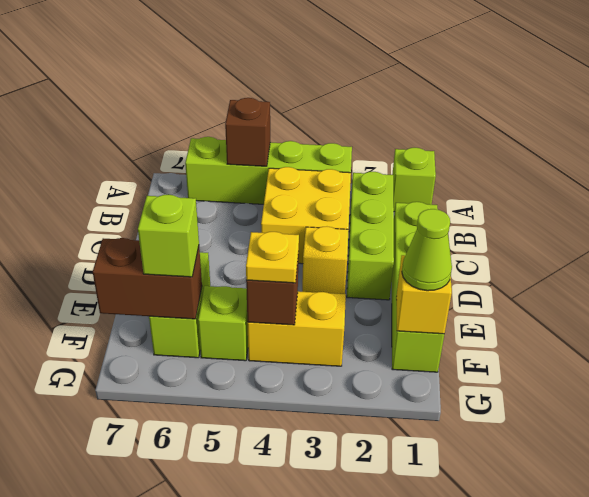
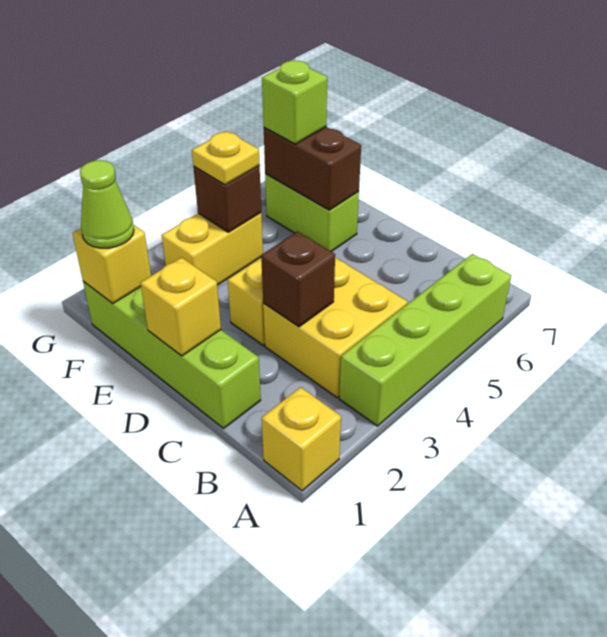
lime brick A1 level 1 -> yellow brick A1 level 1
brown brick A5 level 2 -> brown brick C3 level 2
lime brick B2:D2 level 1 -> none
none -> yellow brick D1 level 2
lime brick F5 level 1 -> none
brown brick F6:F7 level 2 -> brown brick E6:F6 level 2

